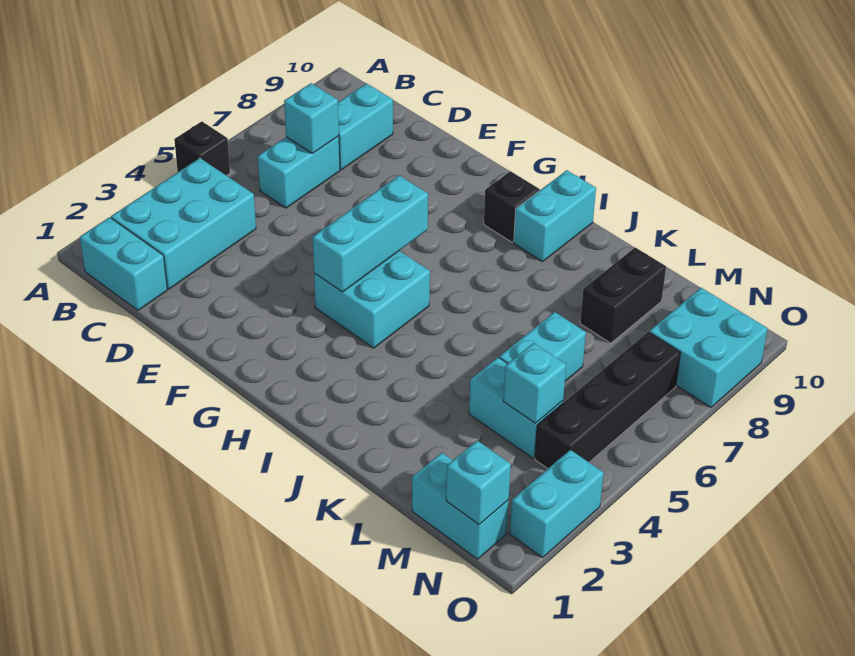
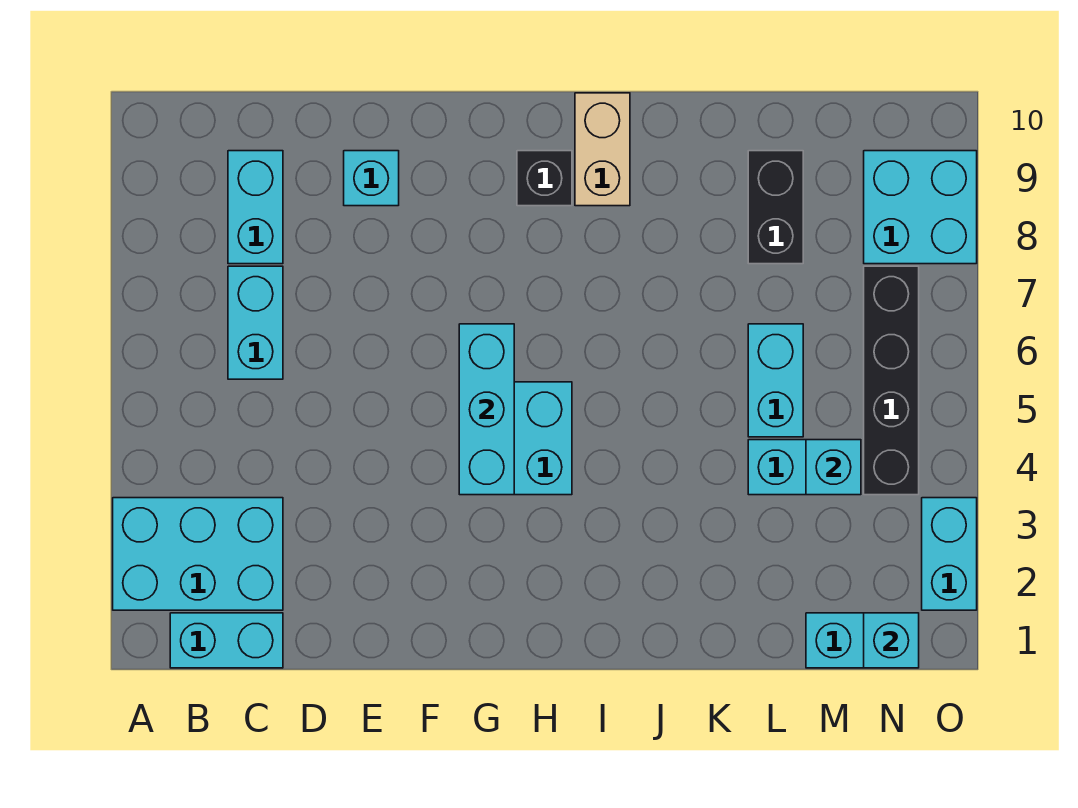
black brick A5 level 1 -> none
cyan brick B2:C4 level 1 -> cyan brick A2:C3 level 1
cyan brick C7 level 2 -> cyan brick E9 level 1
cyan brick I9:I10 level 1 -> tan brick I9:I10 level 1

